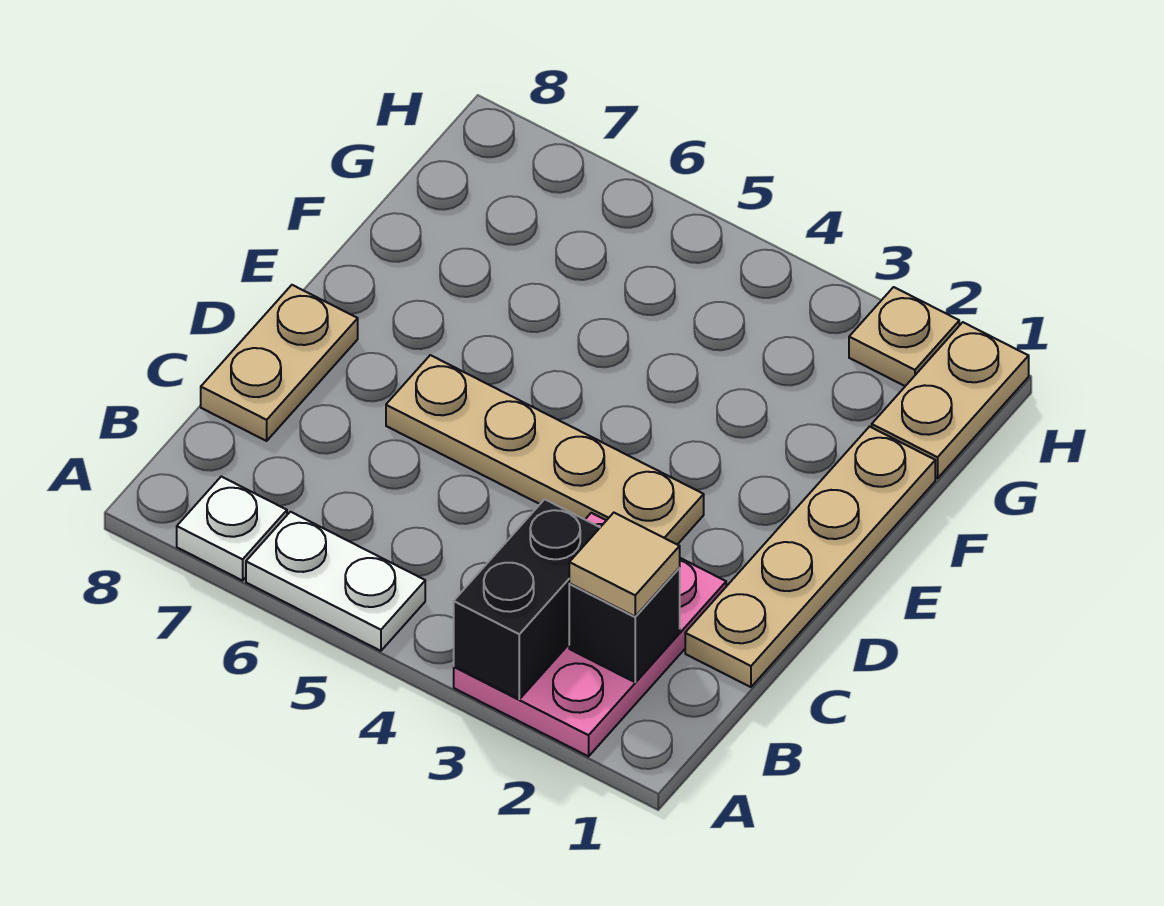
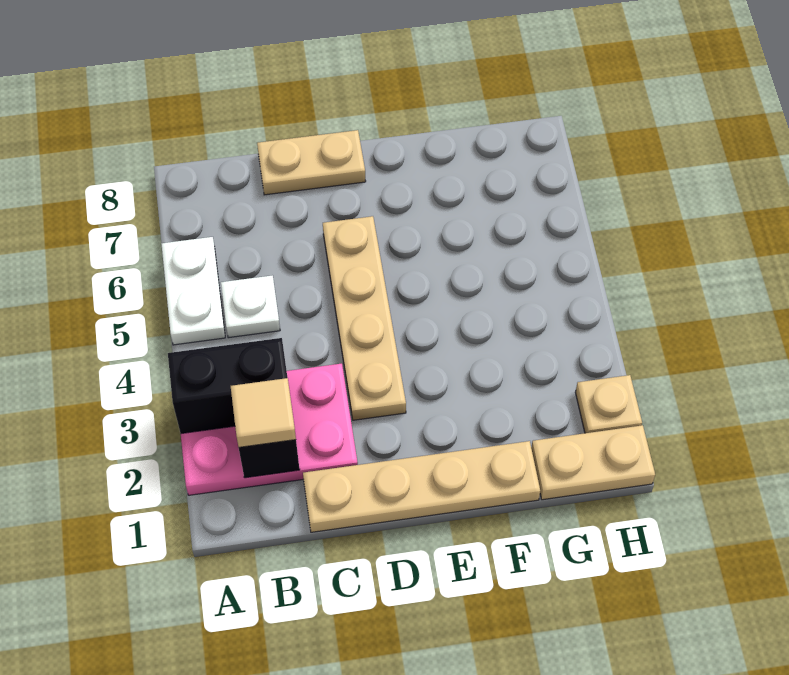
white plate A7 level 1 -> white plate B5 level 1

